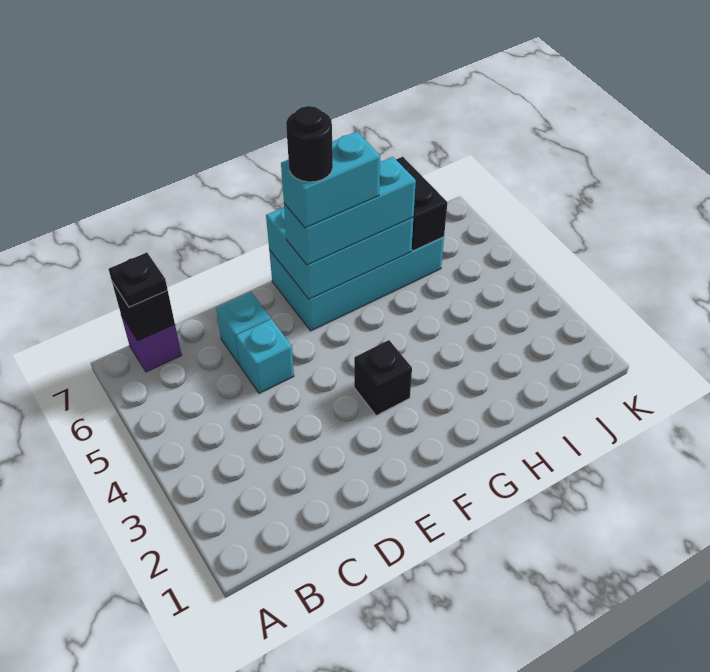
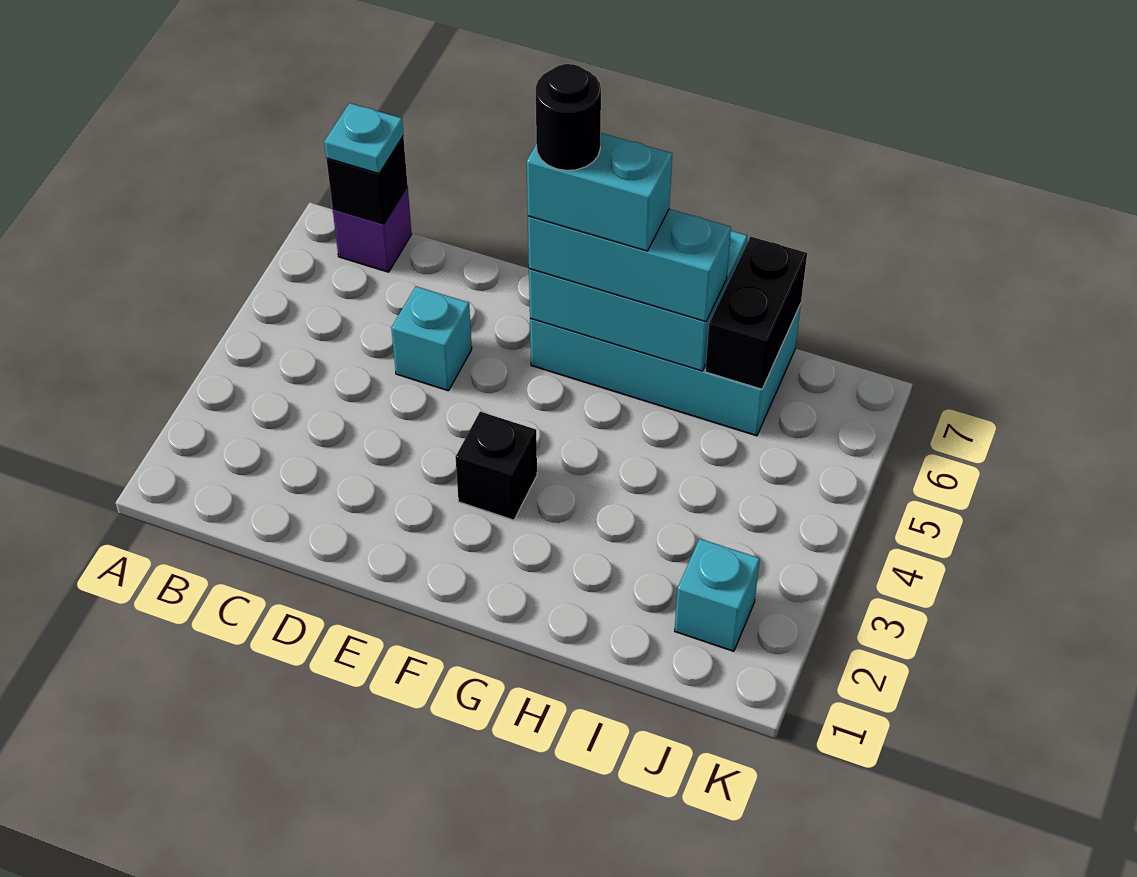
black plate B7 level 3 -> cyan plate B7 level 3
cyan brick D6 level 1 -> cyan brick J2 level 1

